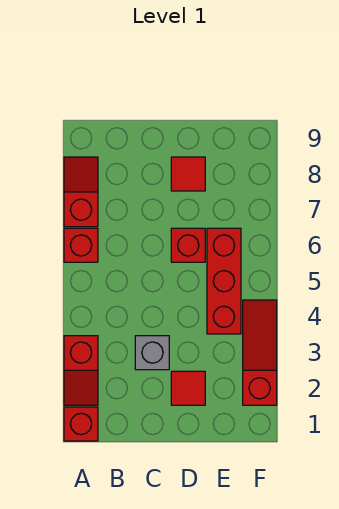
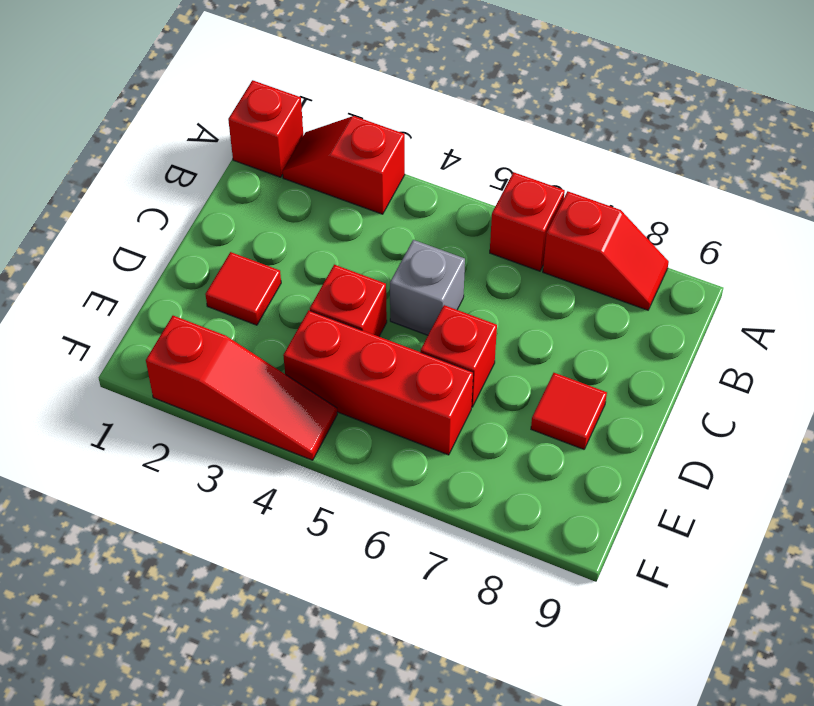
grey brick C3 level 1 -> grey brick C5 level 1
none -> red brick D4 level 1

